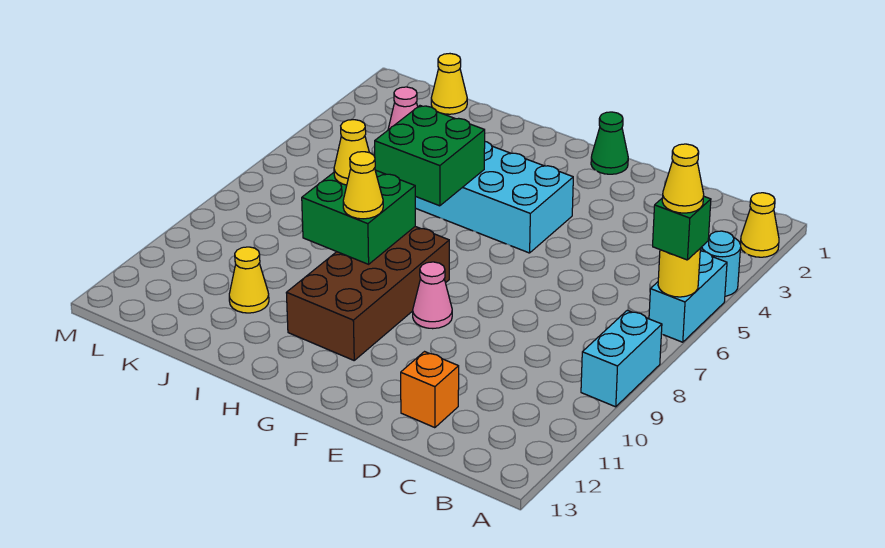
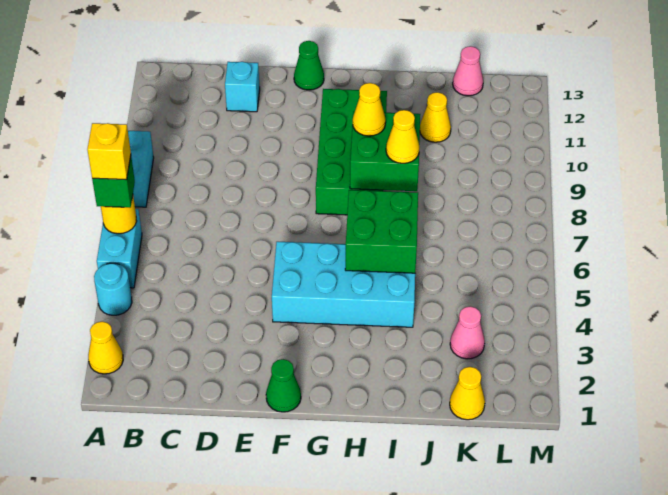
yellow cone A6 level 4 -> yellow brick A6 level 4
orange brick D12 level 1 -> cyan brick D12 level 1
pink cone F9 level 1 -> pink cone K13 level 1
none -> green cone F13 level 1
brown brick G8:H11 level 1 -> green brick G8:H11 level 1

